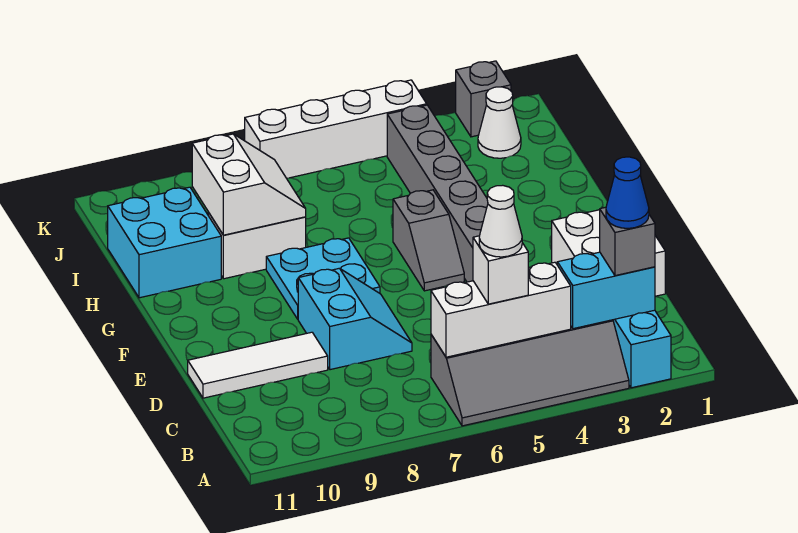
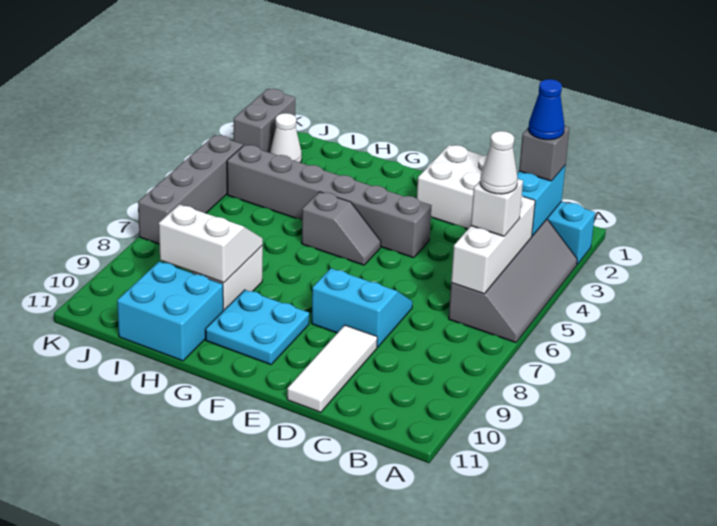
cyan plate F7:G8 level 1 -> cyan plate F9:G10 level 1
grey brick K2 level 1 -> grey brick K1:K2 level 1
white brick K4:K7 level 1 -> grey brick K4:K7 level 1

